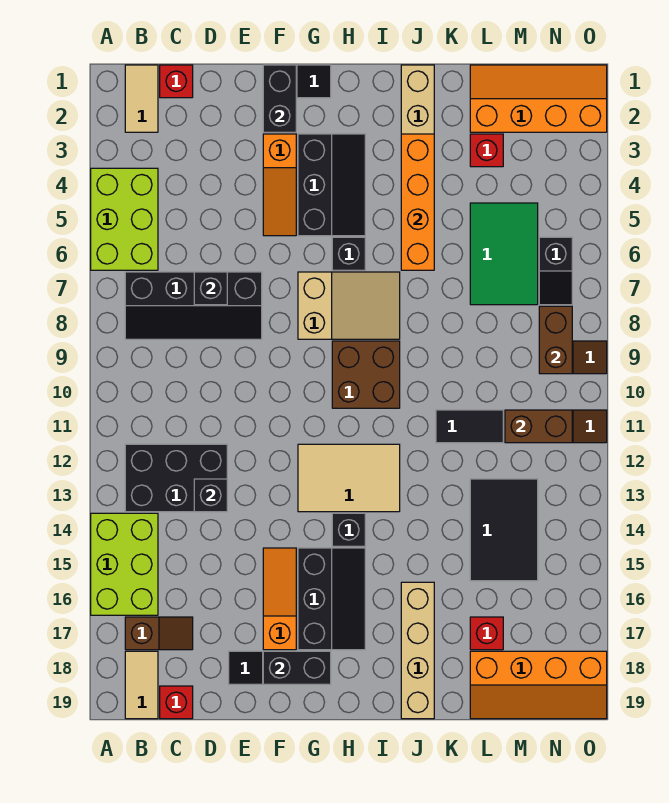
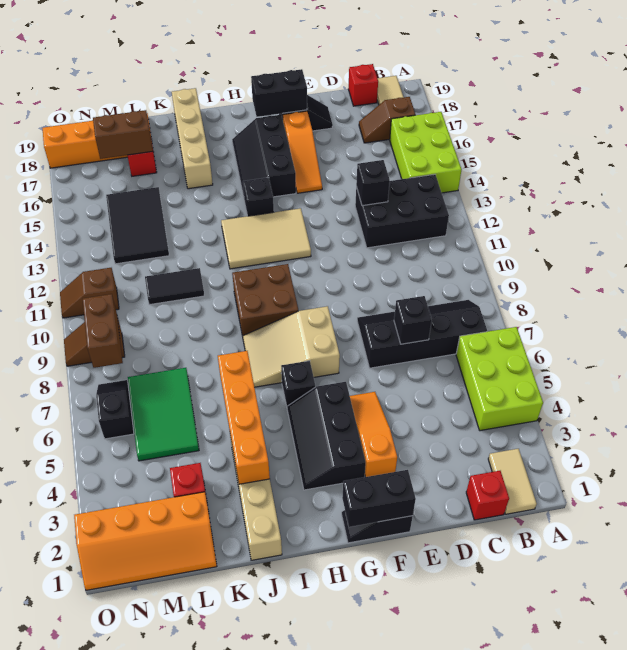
black brick F1:F2 level 2 -> black brick F1:G1 level 2
brown brick M11:N11 level 2 -> brown brick L17:M17 level 2

